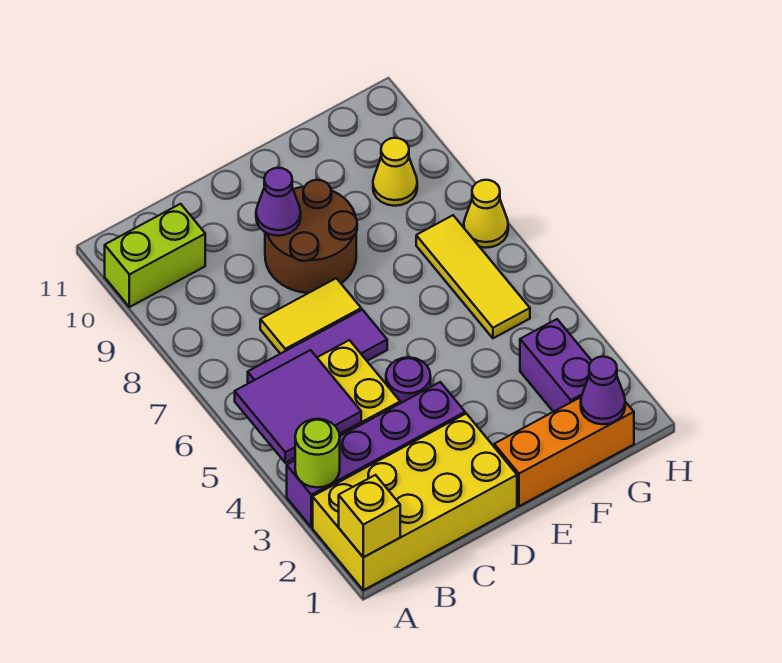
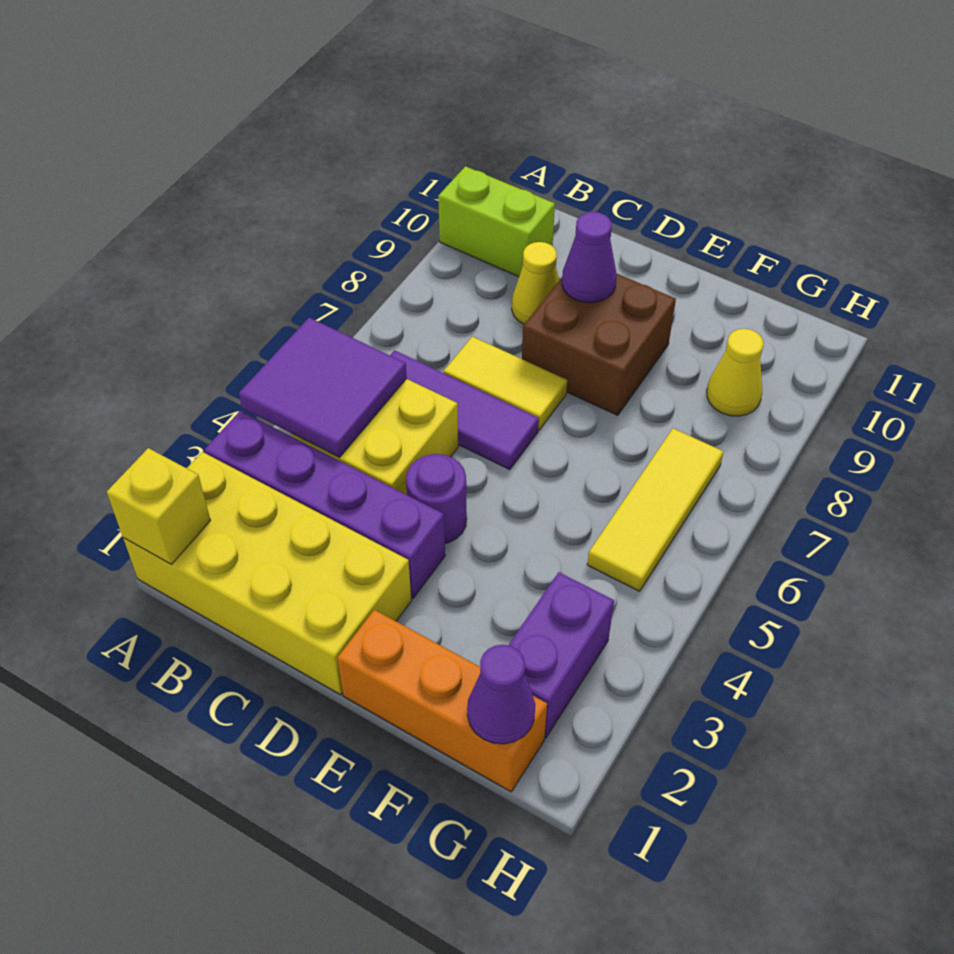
lime round brick A3 level 2 -> none
brown round brick D8:E9 level 1 -> brown brick D8:E9 level 1
yellow cone H7 level 1 -> yellow cone C9 level 1

